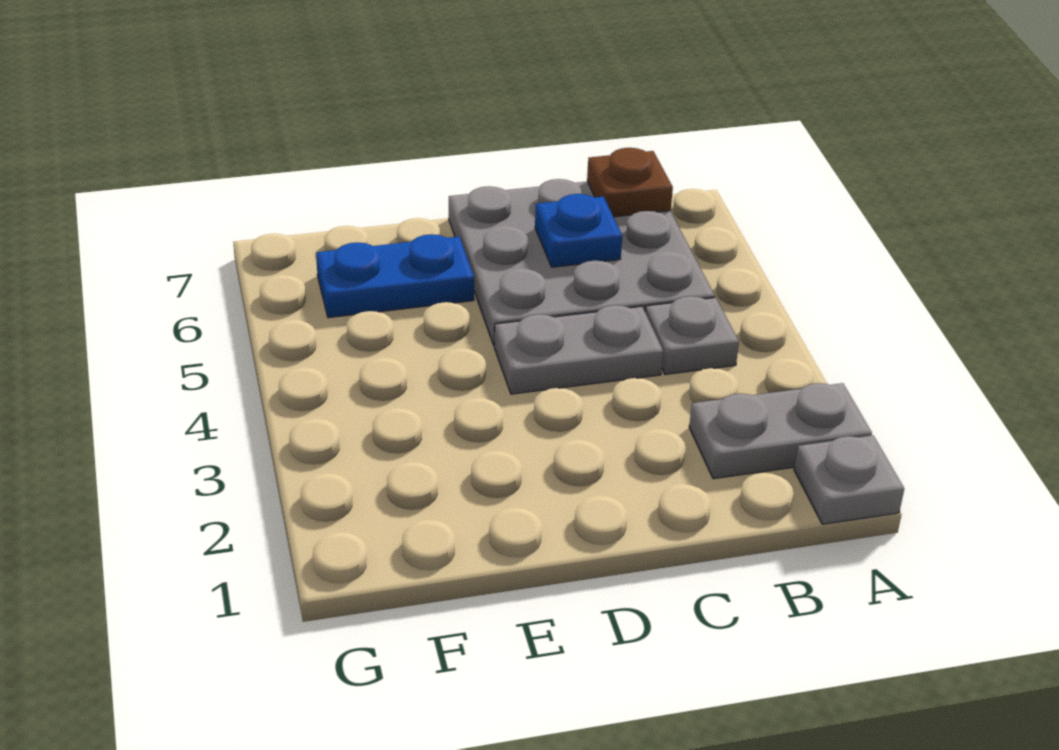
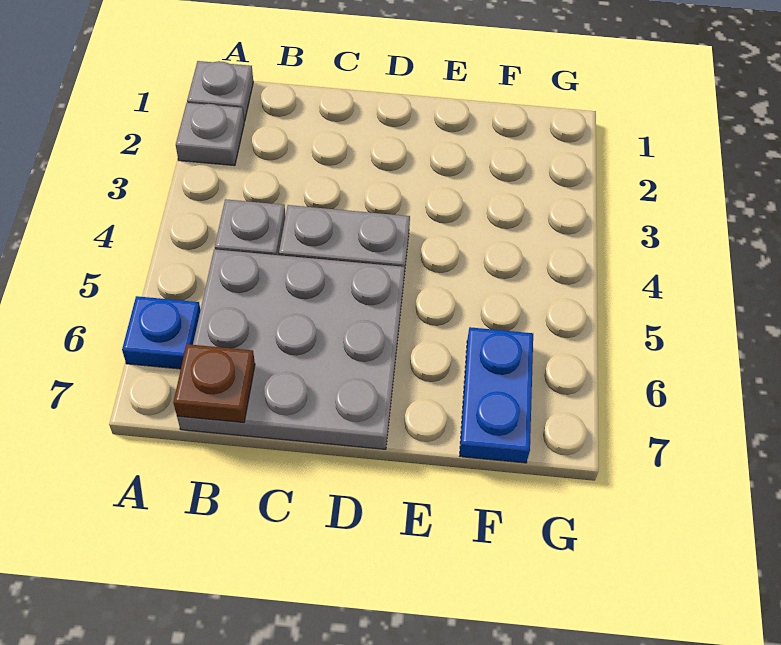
grey plate A2:B2 level 1 -> grey plate A2 level 1
blue plate C6 level 2 -> blue plate A6 level 1
blue plate E6:F6 level 1 -> blue plate F6:F7 level 1

